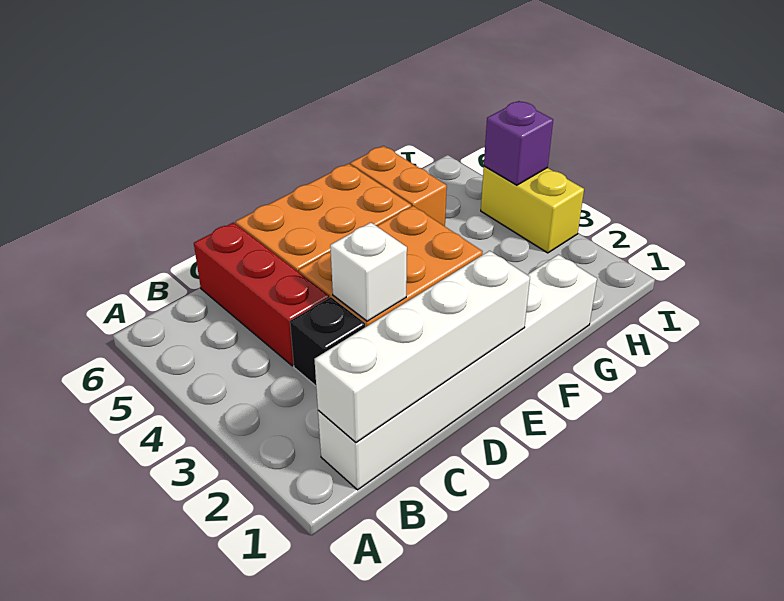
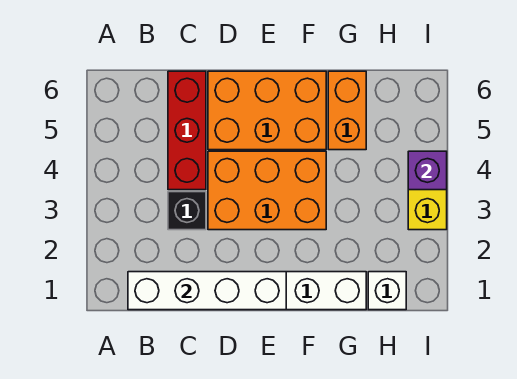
white brick D3 level 2 -> white brick H1 level 1

